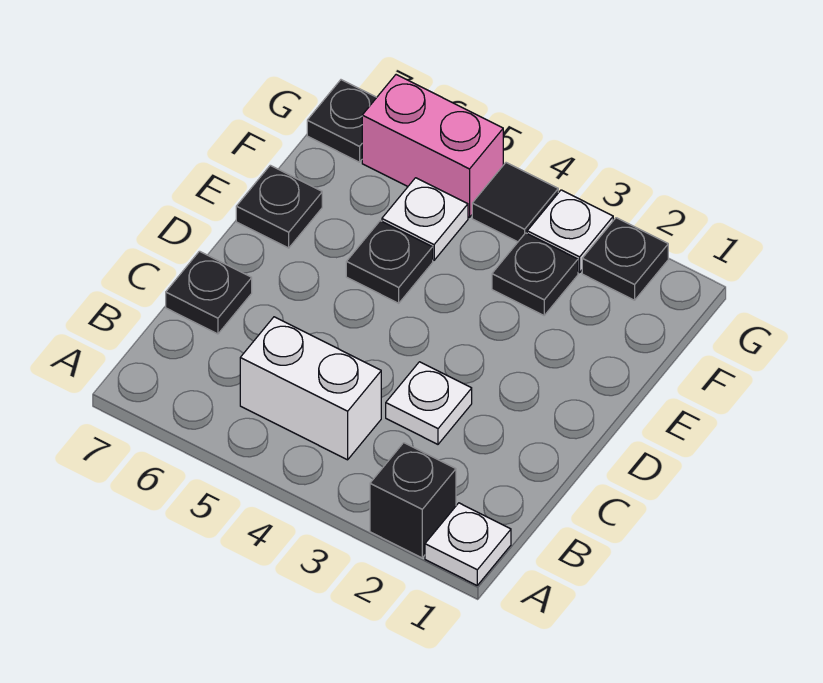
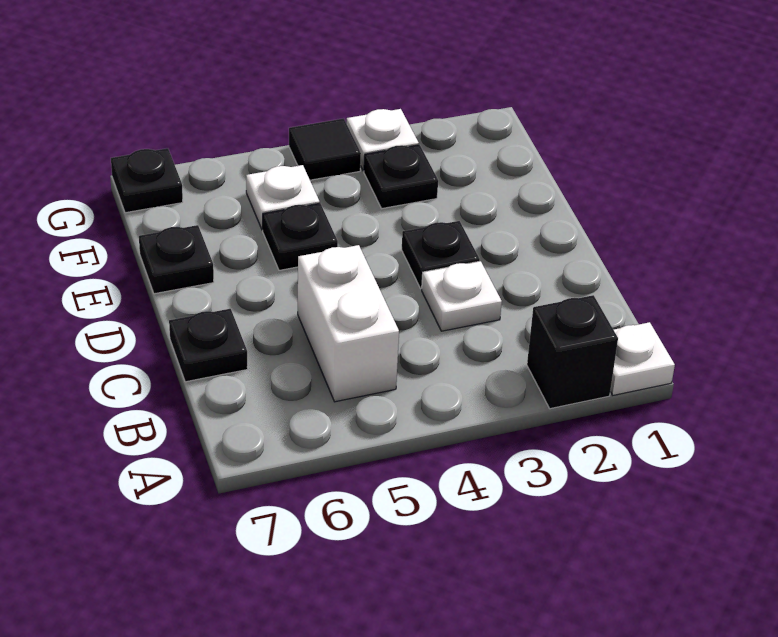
white brick B4:B5 level 1 -> white brick B5:C5 level 1
black plate G2 level 1 -> black plate D3 level 1
pink brick G5:G6 level 1 -> none

